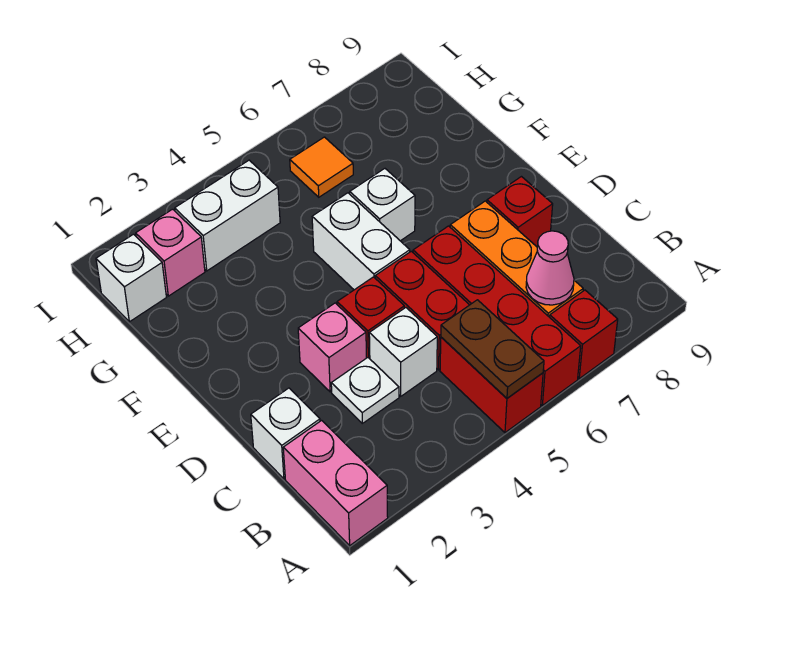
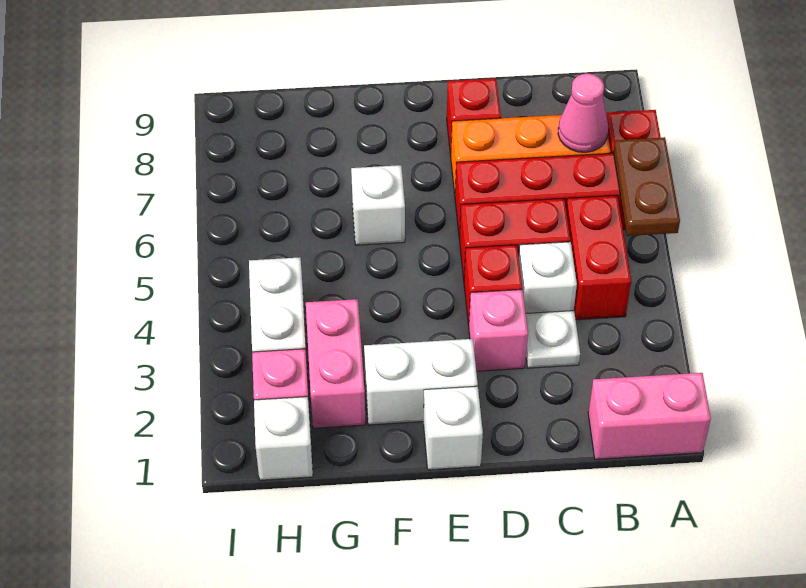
red brick A5:B5 level 1 -> red brick B4:B5 level 1
brown plate A5:B5 level 2 -> brown plate A5:A6 level 2
white brick C1 level 1 -> white brick E1 level 1
white brick E5:F5 level 1 -> white brick E2:F2 level 1
none -> pink brick G2:G3 level 1
orange tile H6 level 1 -> none

